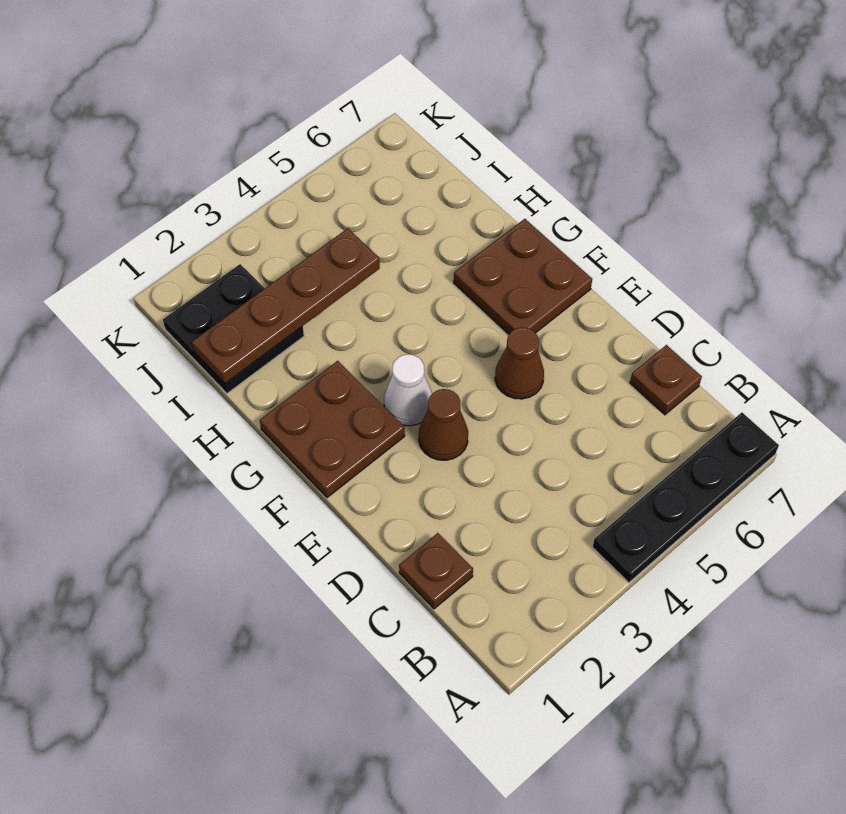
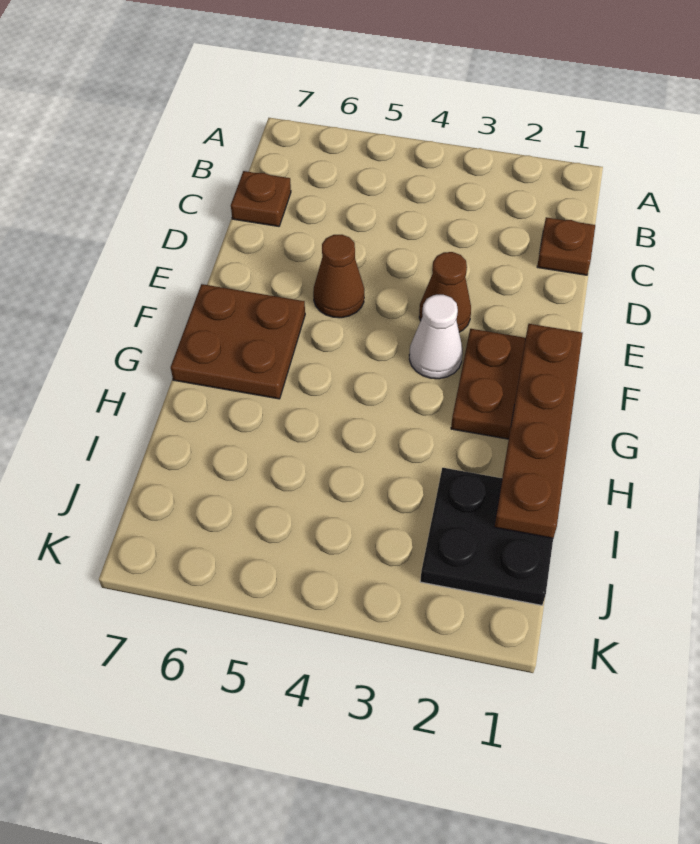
black plate A4:A7 level 1 -> none
brown plate I1:I4 level 2 -> brown plate F1:I1 level 2

